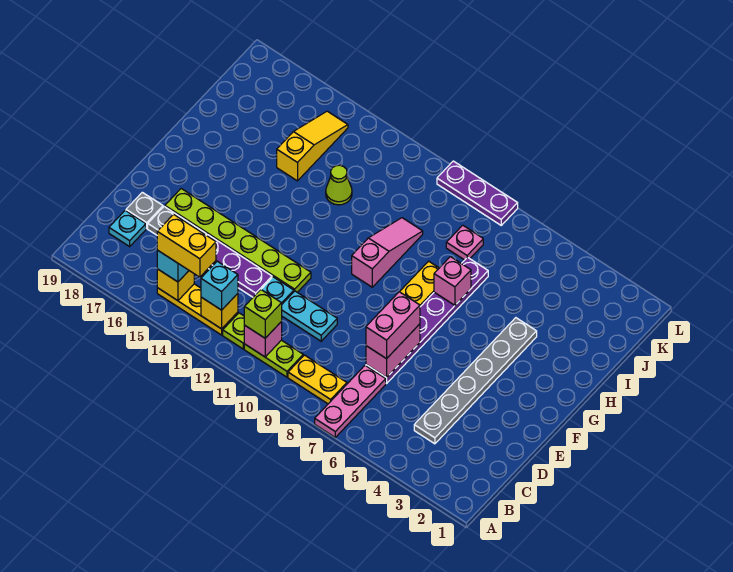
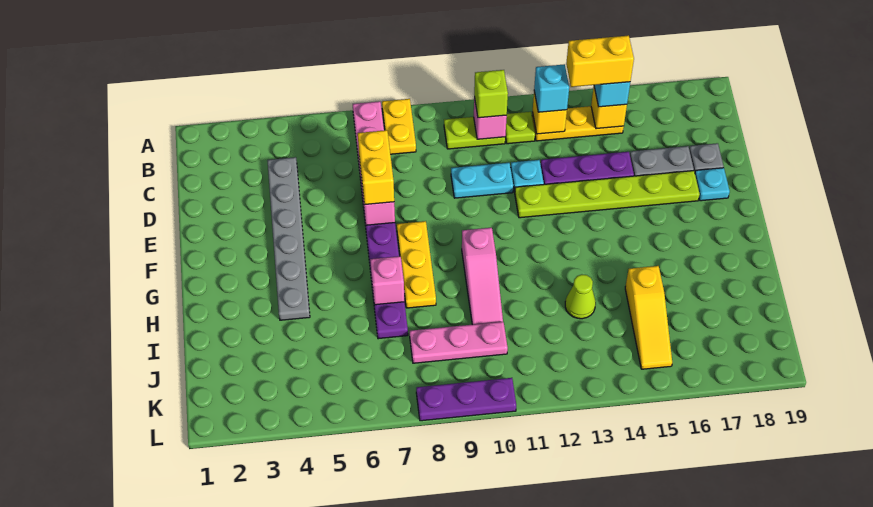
yellow plate B8:B9 level 1 -> yellow plate A8:B8 level 1
cyan plate C18 level 1 -> cyan plate E18 level 1
pink brick D7:E7 level 3 -> yellow brick D7:E7 level 3
pink plate J8 level 1 -> pink plate J8:J10 level 1

